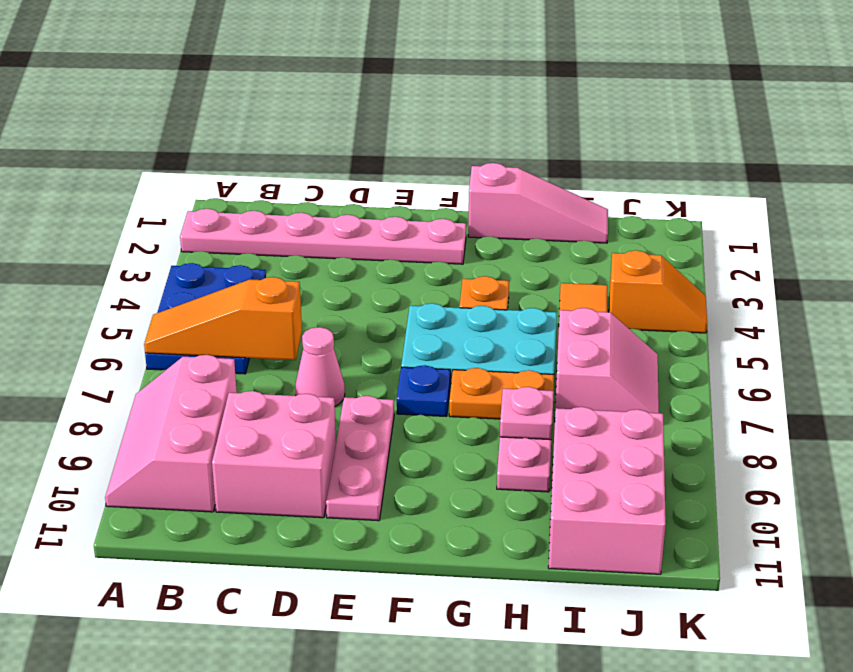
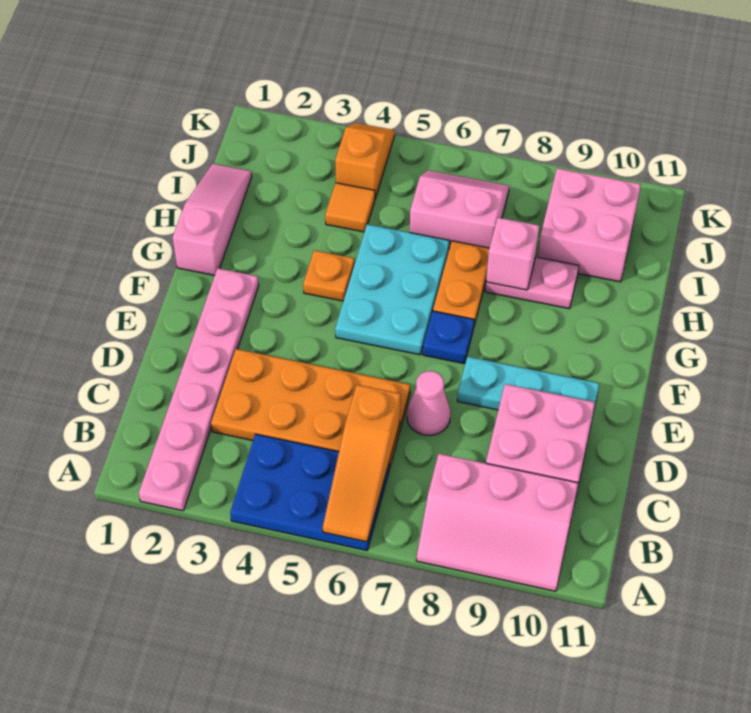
none -> orange plate C3:D6 level 1
pink plate E8:E10 level 1 -> cyan plate E8:E10 level 1
pink plate H8 level 2 -> pink brick H8 level 2
pink brick I9:J11 level 1 -> pink brick I9:J10 level 1

